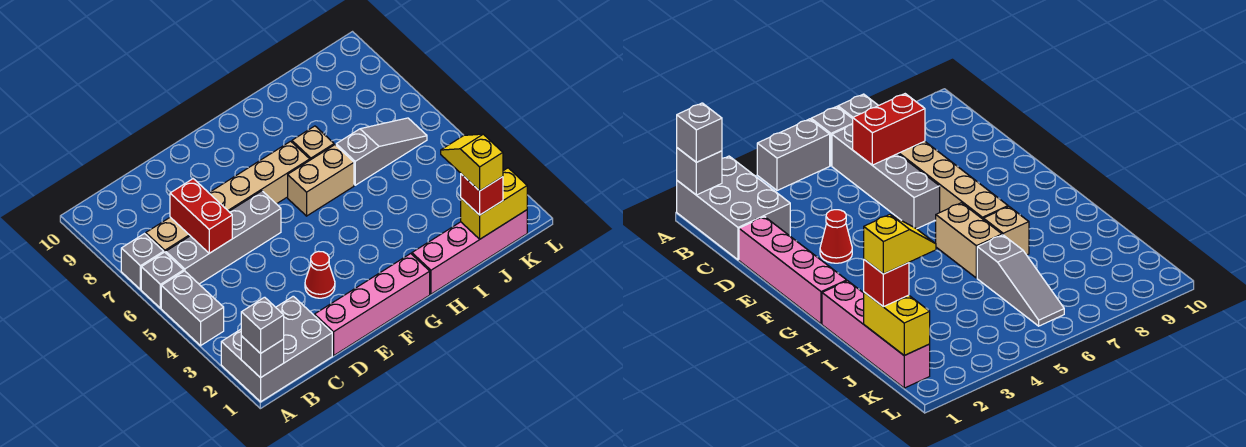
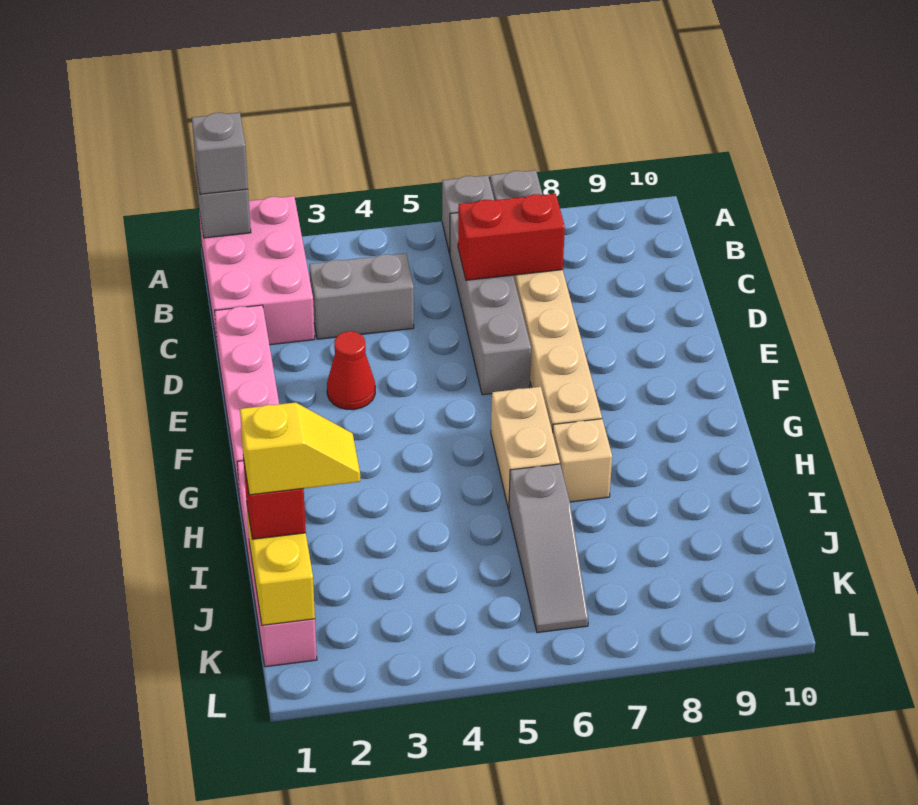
grey brick A1:C2 level 1 -> pink brick A1:C2 level 1
grey brick A4:A5 level 1 -> grey brick C3:C4 level 1

